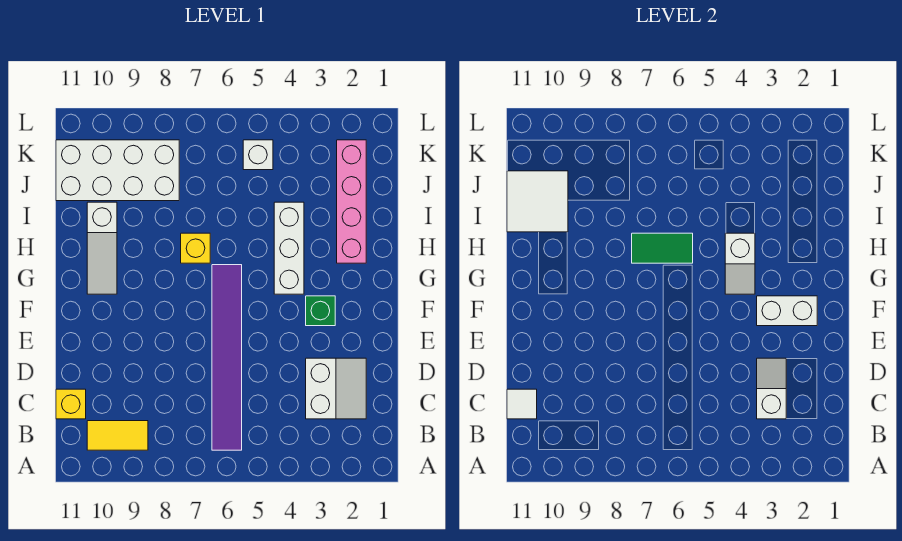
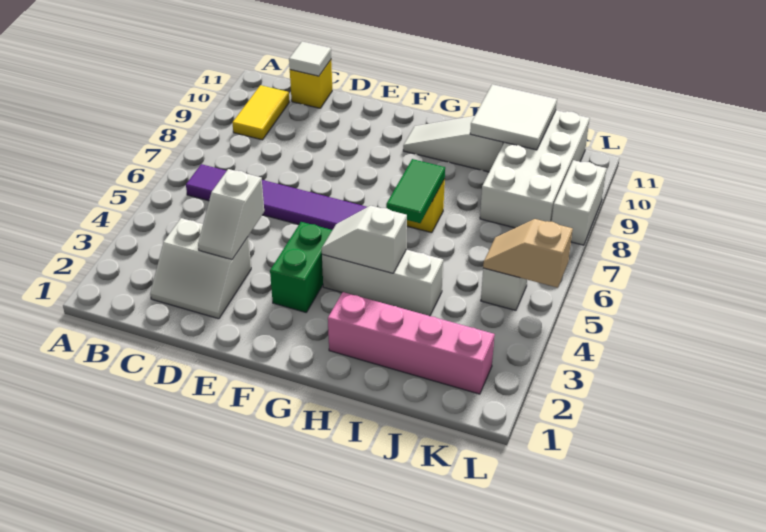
white slope C3:D3 level 2 top C -> white slope D3:D4 level 2 top 4
white brick F2:F3 level 2 -> white brick L8:L9 level 1
green brick F3 level 1 -> green brick F3:F4 level 1
none -> tan slope K5:L5 level 2 top L

